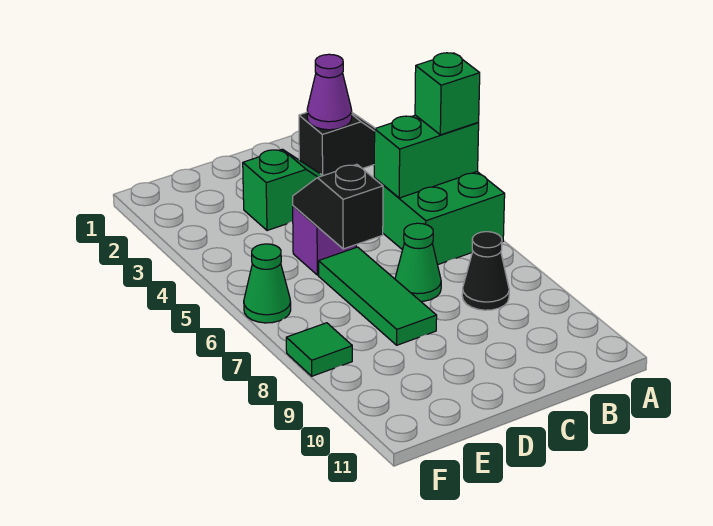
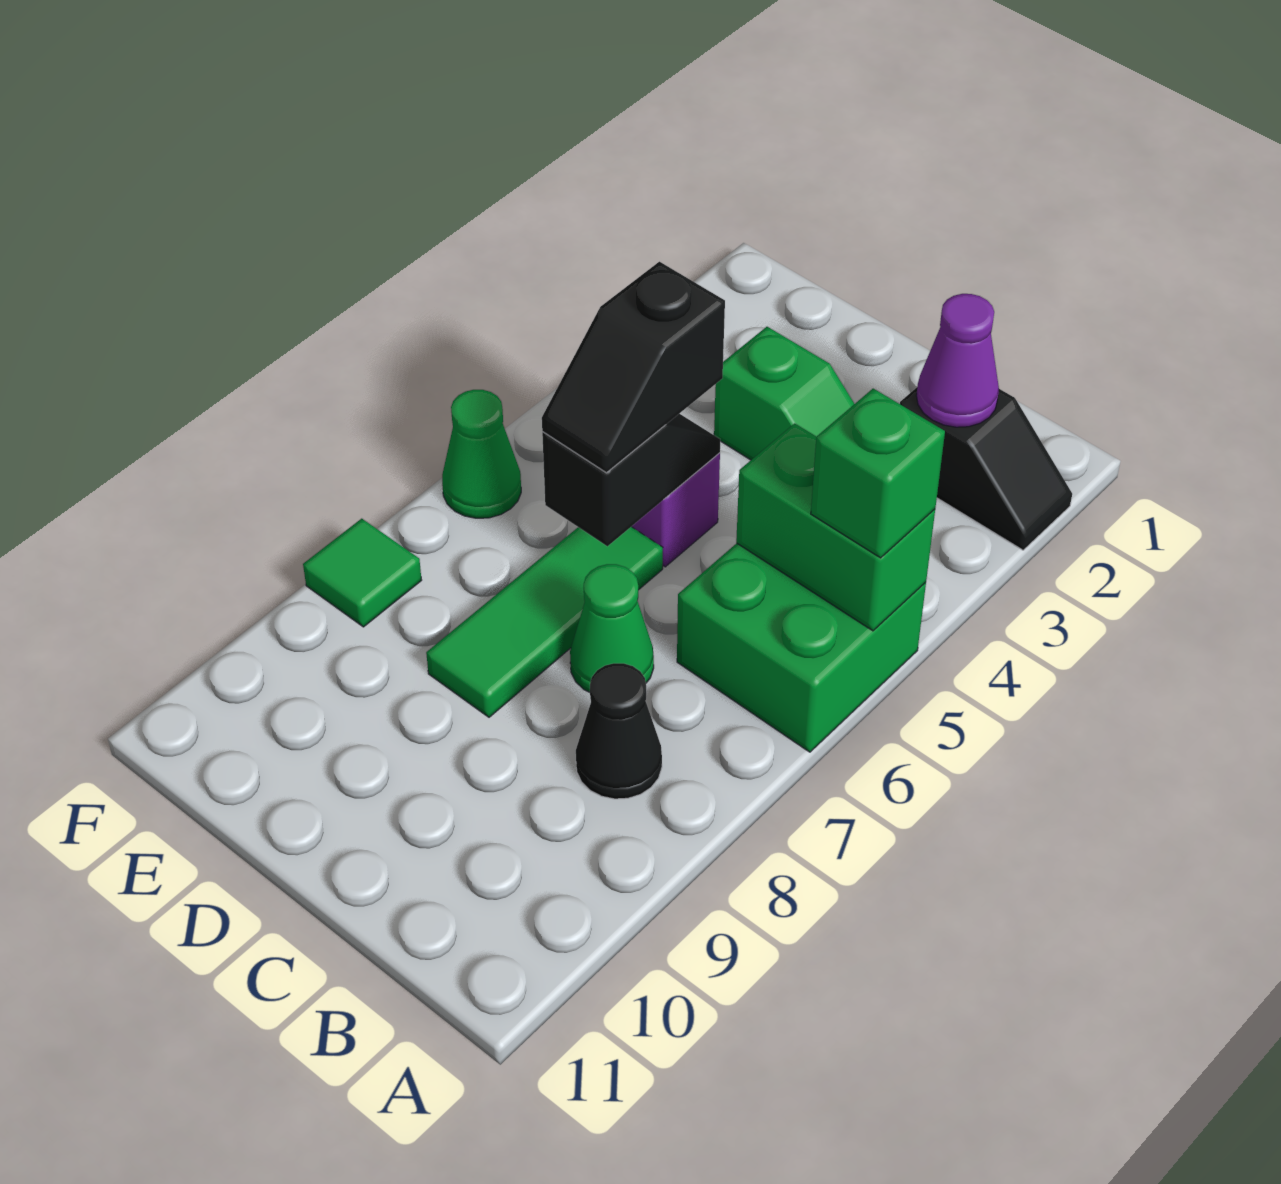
none -> black slope D5:D6 level 3 top 5

